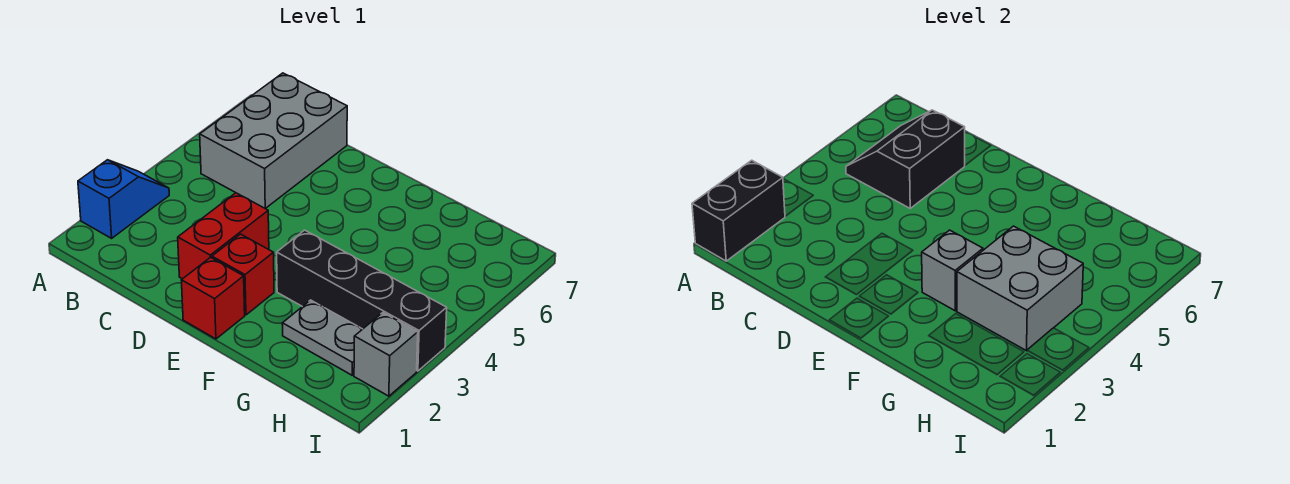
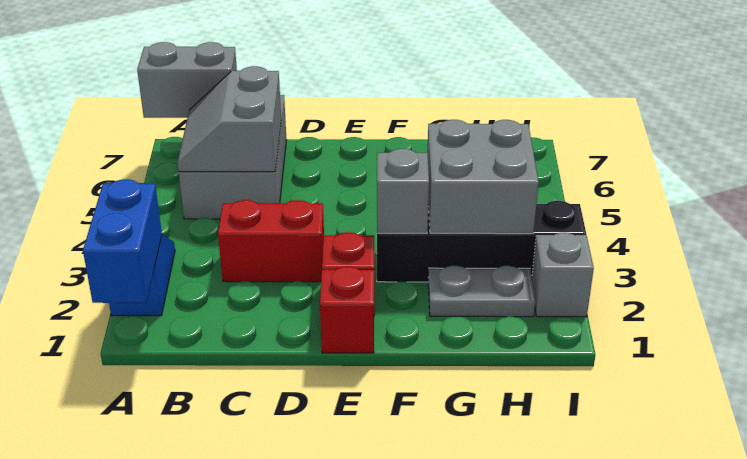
black brick A1:A2 level 2 -> blue brick A1:A2 level 2
none -> grey brick A7:B7 level 2
black slope B5:C6 level 2 top C -> grey slope B5:C6 level 2 top C
red brick D2:D3 level 1 -> red brick C3:D3 level 1

